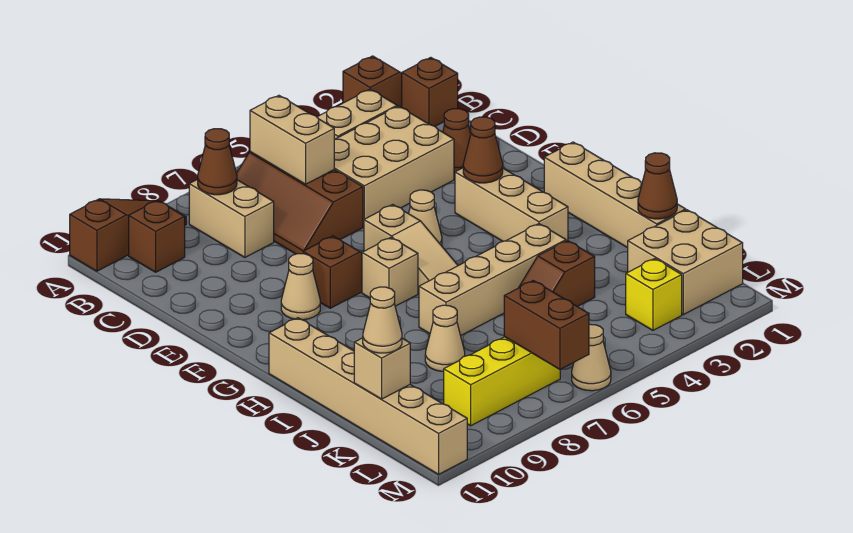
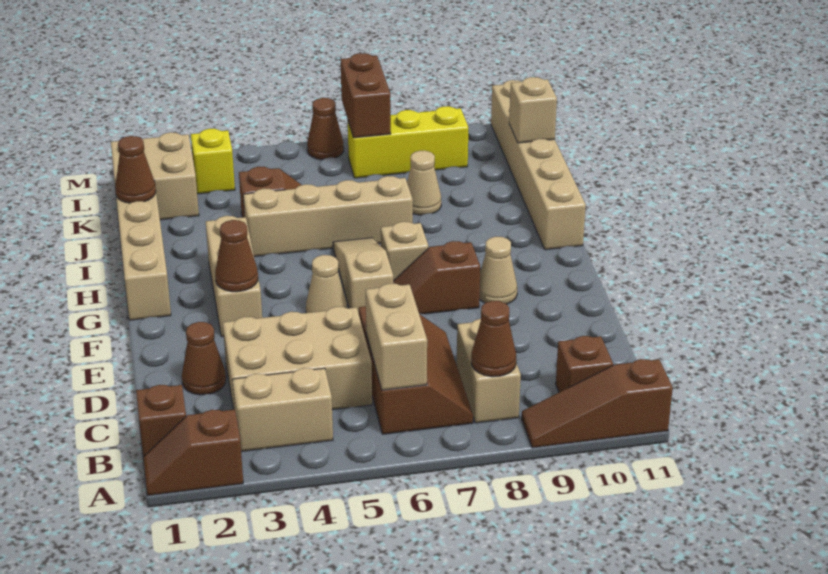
tan cone K11 level 3 -> none
tan cone M6 level 1 -> brown cone M6 level 1

